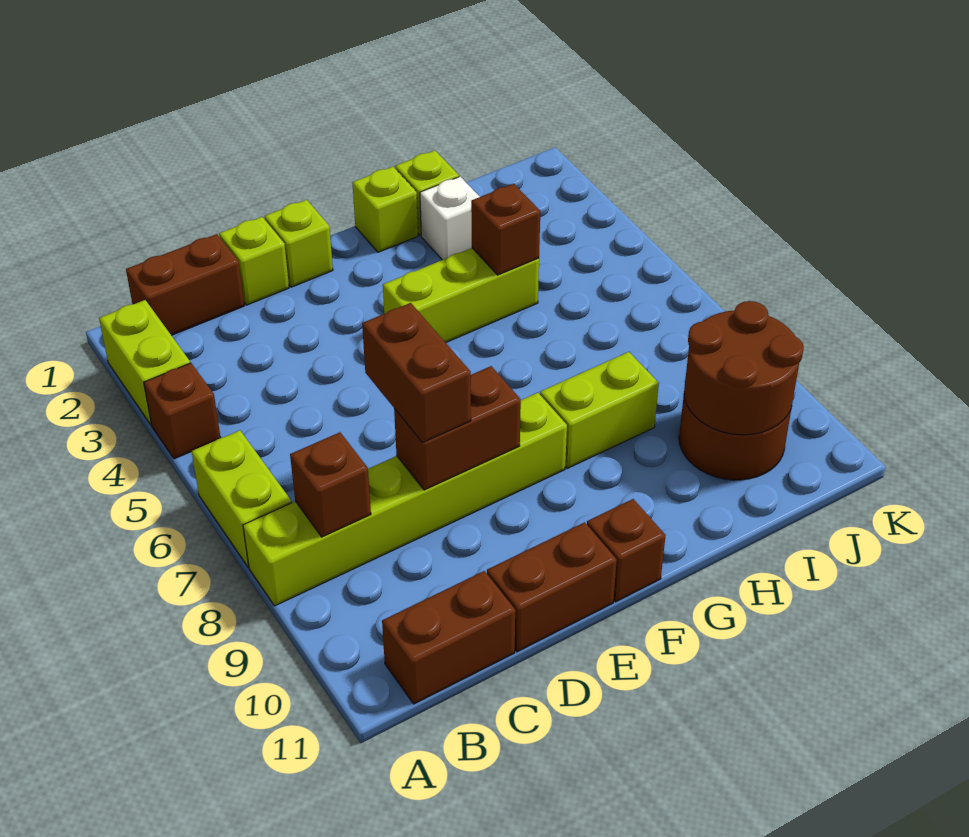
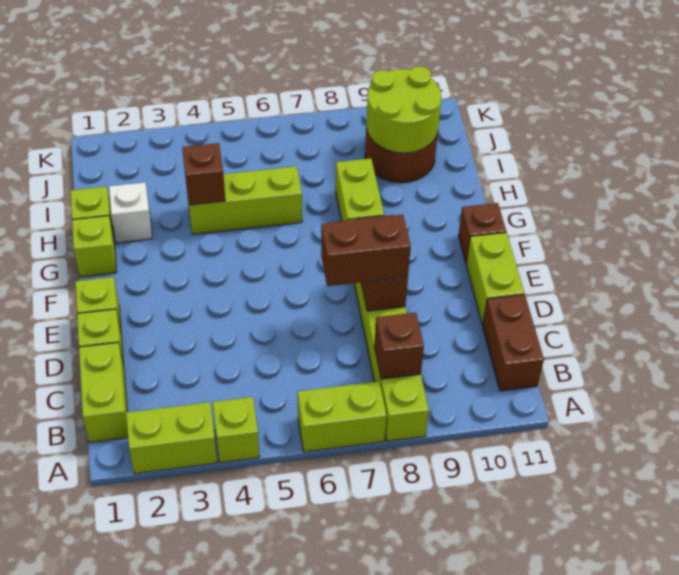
brown brick A4 level 1 -> lime brick A4 level 1
brown brick B1:C1 level 1 -> lime brick B1:C1 level 1
brown brick D11:E11 level 1 -> lime brick D11:E11 level 1
lime brick F4:H4 level 1 -> lime brick H4:H6 level 1
brown round brick I9:J10 level 2 -> lime round brick I9:J10 level 2

